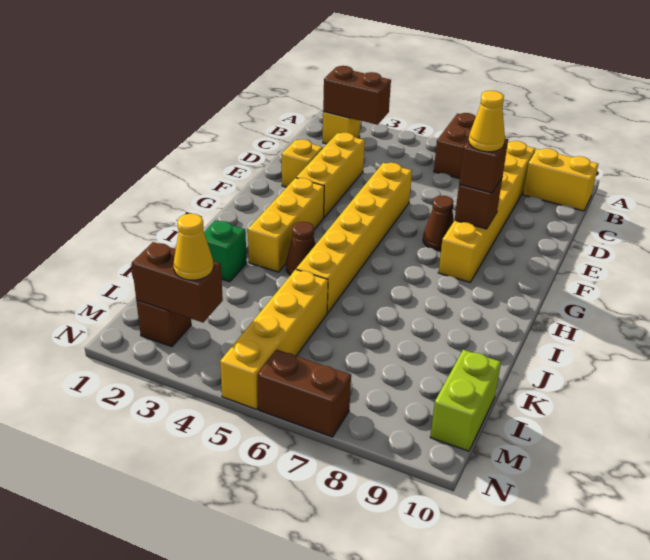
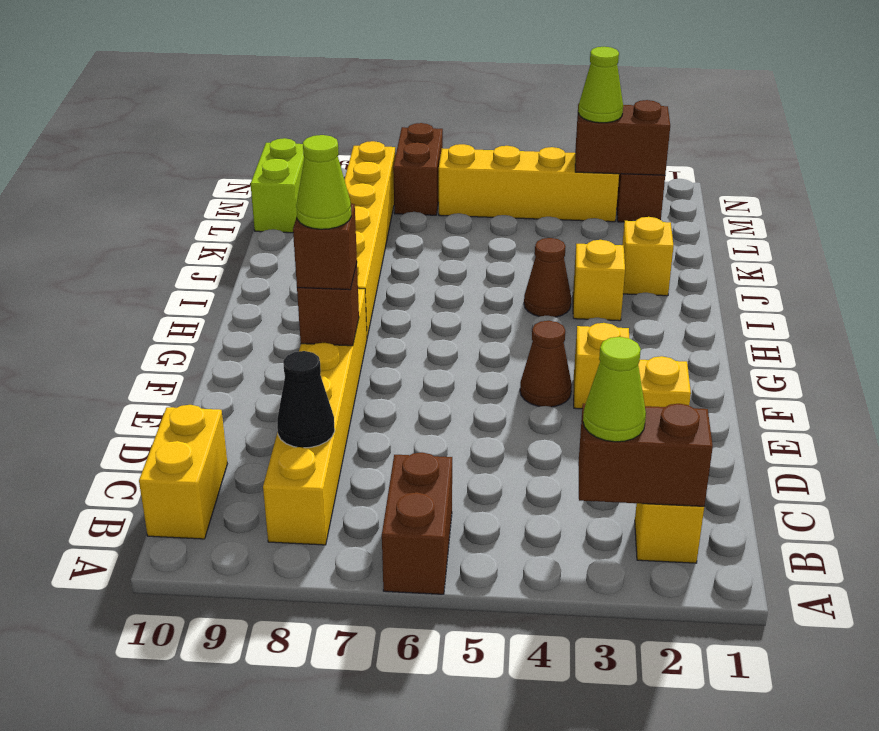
none -> lime cone B3 level 3
yellow brick B9:B10 level 1 -> yellow brick B10:C10 level 1
none -> black cone C8 level 2
yellow brick D3:F3 level 1 -> yellow brick F3 level 1
yellow brick E5:J5 level 1 -> yellow brick H8:M8 level 1
brown cone F7 level 1 -> brown cone F4 level 1
yellow cone F8 level 4 -> lime cone F8 level 4
yellow brick G3:I3 level 1 -> yellow brick I3 level 1
green brick J2 level 1 -> yellow brick J2 level 1
yellow brick K5:N5 level 1 -> yellow brick M3:M6 level 1
yellow cone M3 level 3 -> lime cone M3 level 3
brown brick N6:N7 level 1 -> brown brick M7:N7 level 1

